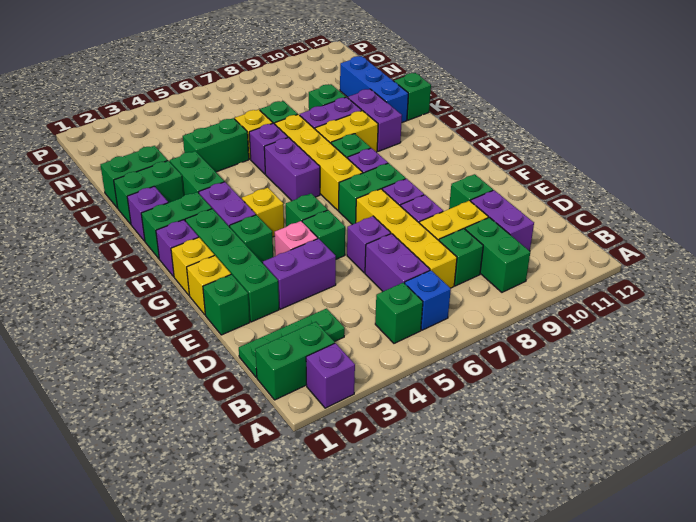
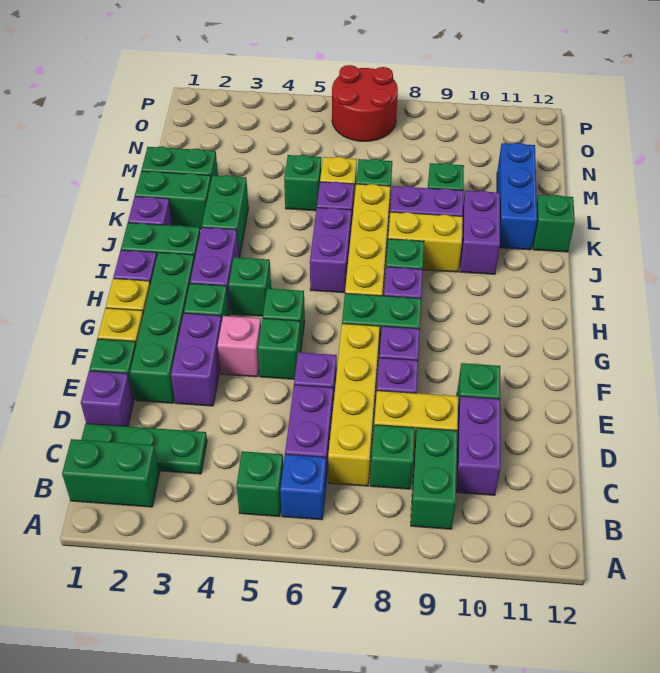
purple brick A2 level 1 -> purple brick D1 level 1
purple brick E3:E4 level 1 -> purple brick E3:F3 level 1
yellow brick H4 level 1 -> green brick H4 level 1
green brick L4:L5 level 1 -> green brick L5 level 1
none -> red round brick O6:P7 level 1

